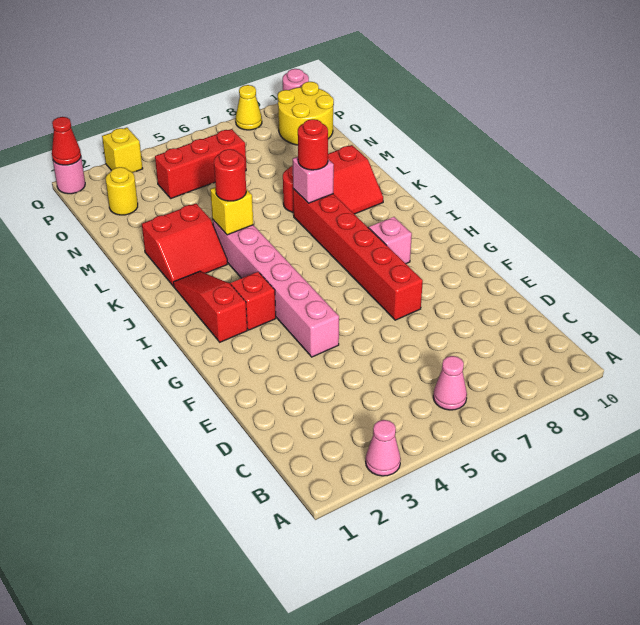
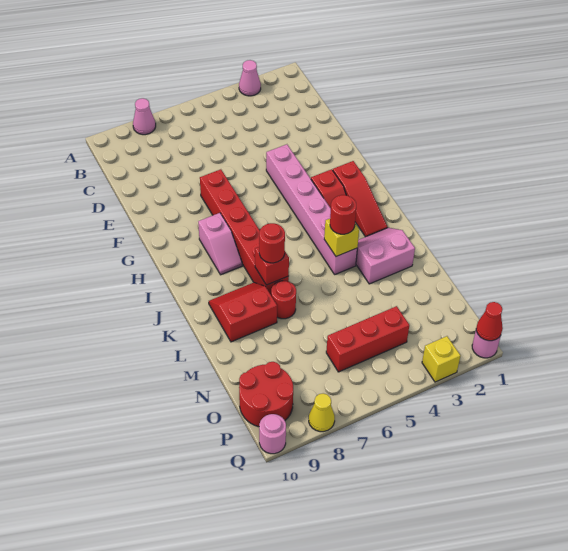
pink cone B6 level 1 -> pink cone A8 level 1
red slope K2:L3 level 1 top L -> pink slope K2:L3 level 1 top L
pink brick K7 level 2 -> red brick K7 level 2
yellow round brick O2 level 1 -> none
yellow round brick O9:P10 level 1 -> red round brick O9:P10 level 1

